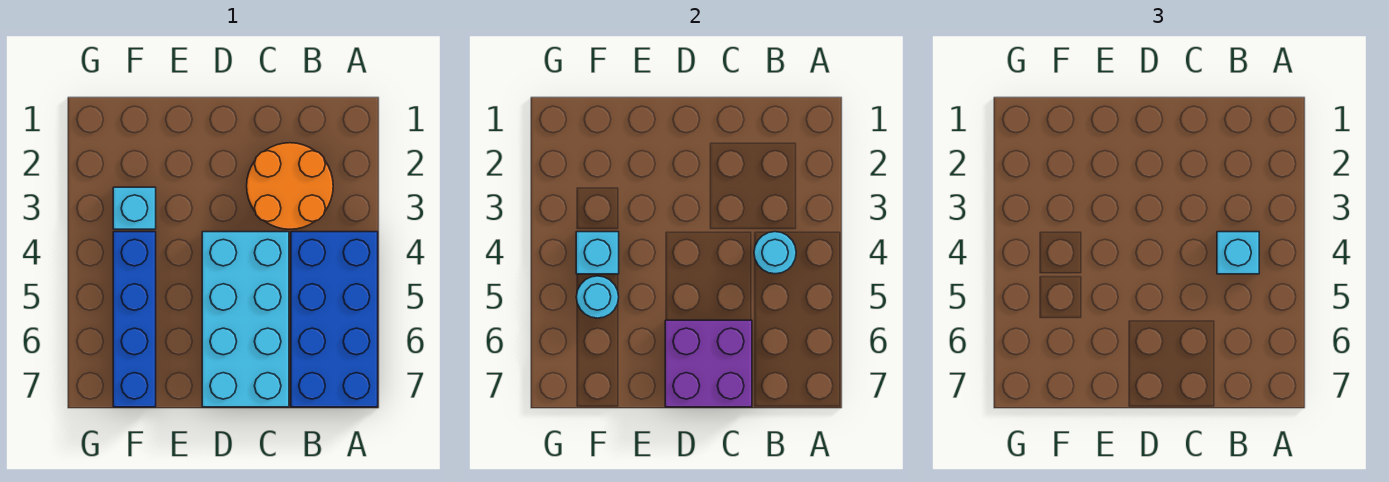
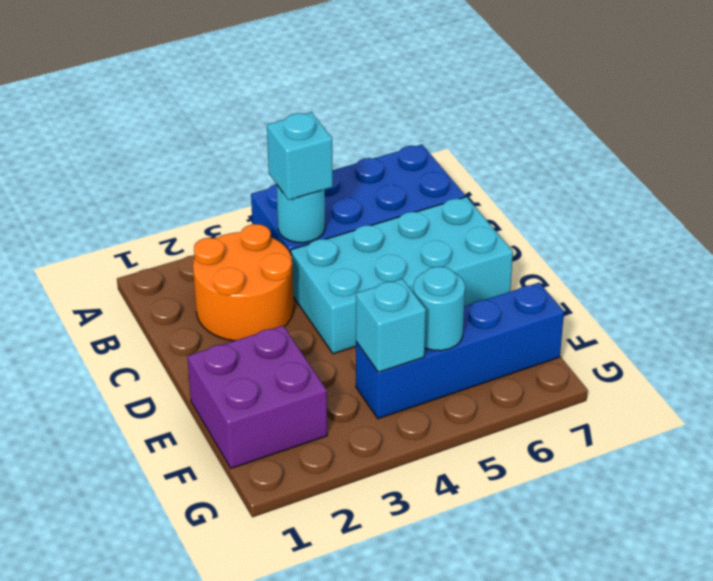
purple brick C6:D7 level 2 -> purple brick E1:F2 level 1
cyan brick F3 level 1 -> none

